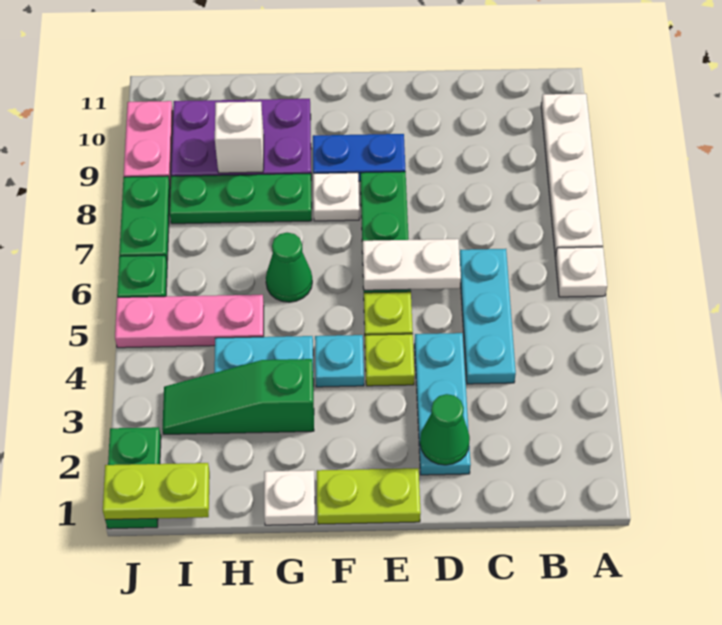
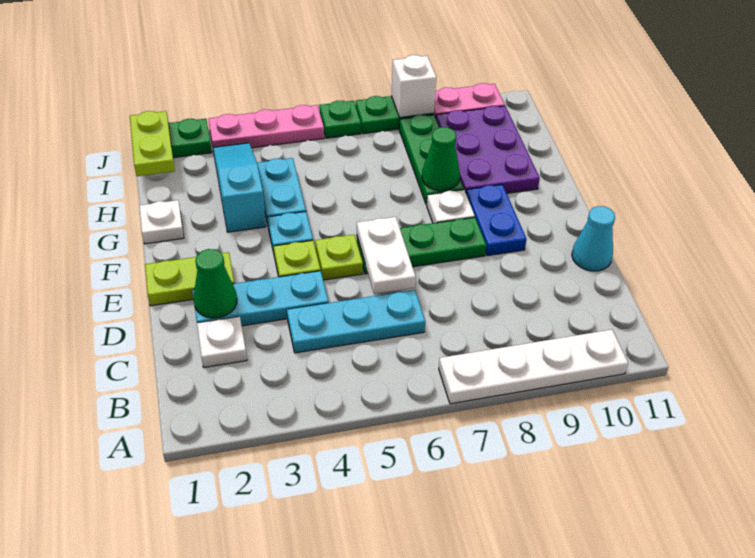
white plate A6 level 1 -> white plate C2 level 1
none -> cyan cone D11 level 1
lime plate E1:F1 level 1 -> lime plate E1:E2 level 1
green slope G3:I3 level 1 top G -> cyan slope G3:I3 level 1 top G
green cone G6 level 1 -> green cone G8 level 2
pink plate H5:J5 level 1 -> pink plate J3:J5 level 1
white brick H9 level 2 -> white brick J8 level 2

